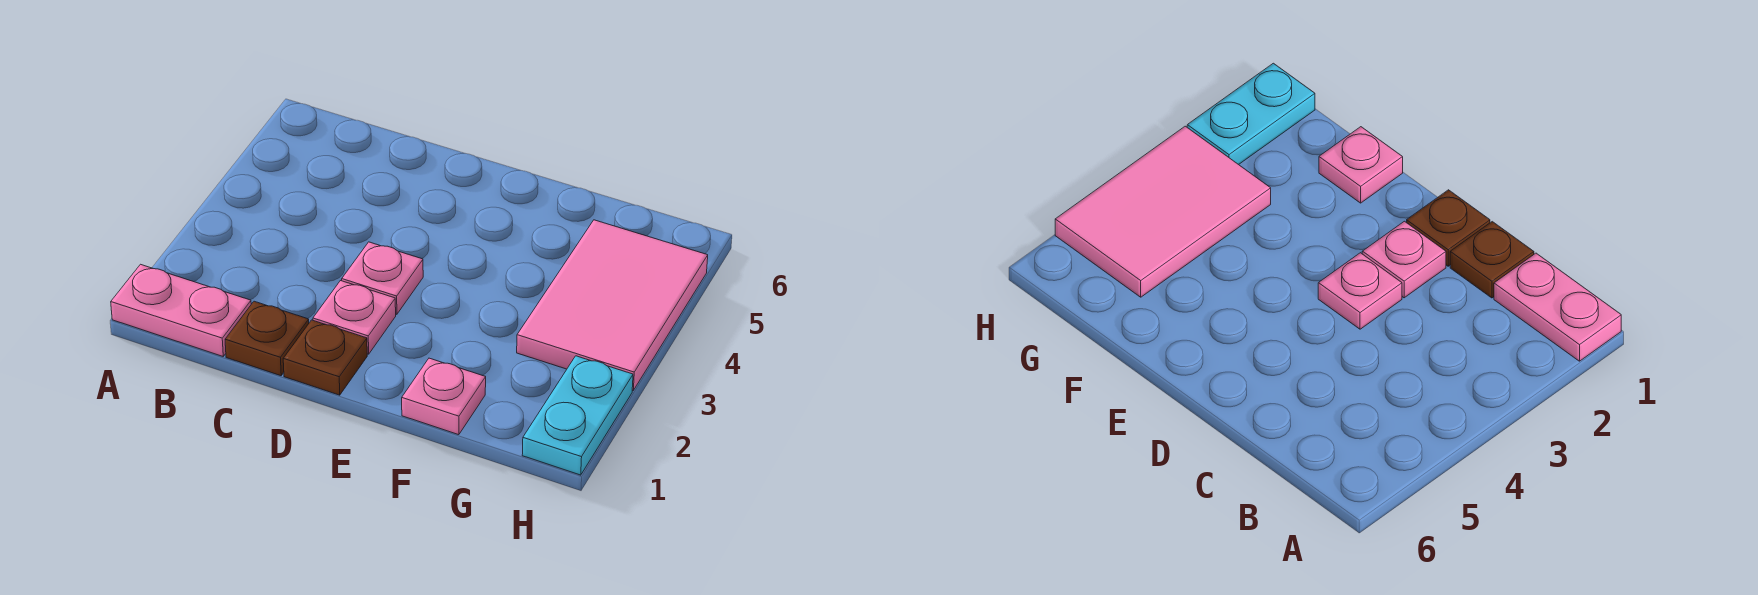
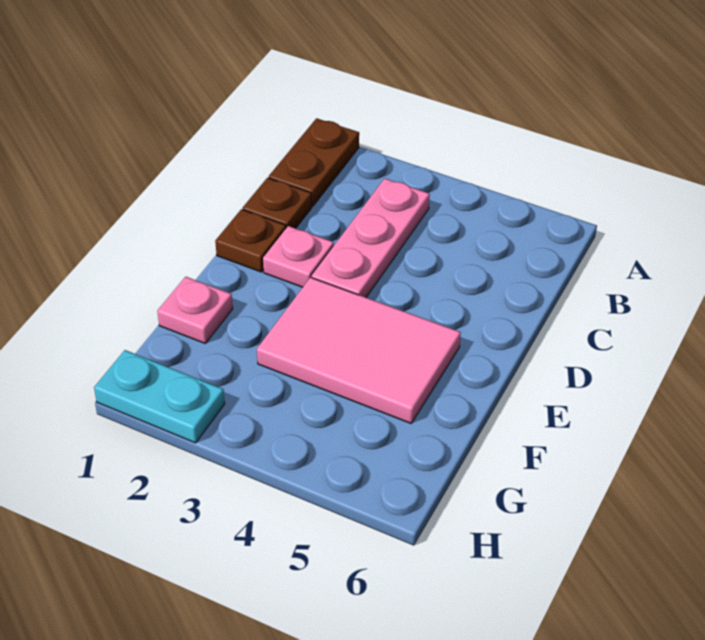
pink plate A1:B1 level 1 -> brown plate A1:B1 level 1
pink plate D3 level 1 -> pink plate B3:D3 level 1
pink tile G3:H5 level 1 -> pink tile E3:F5 level 1

